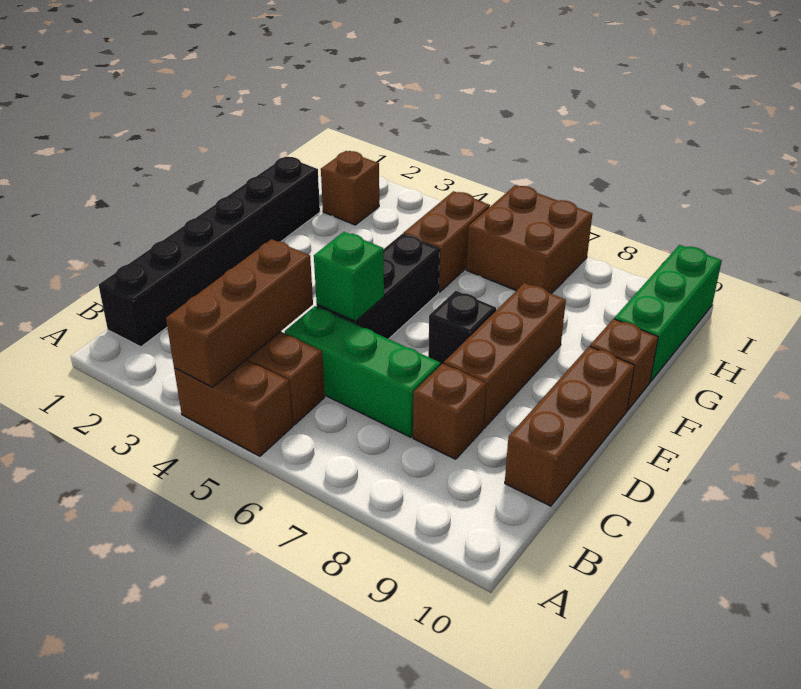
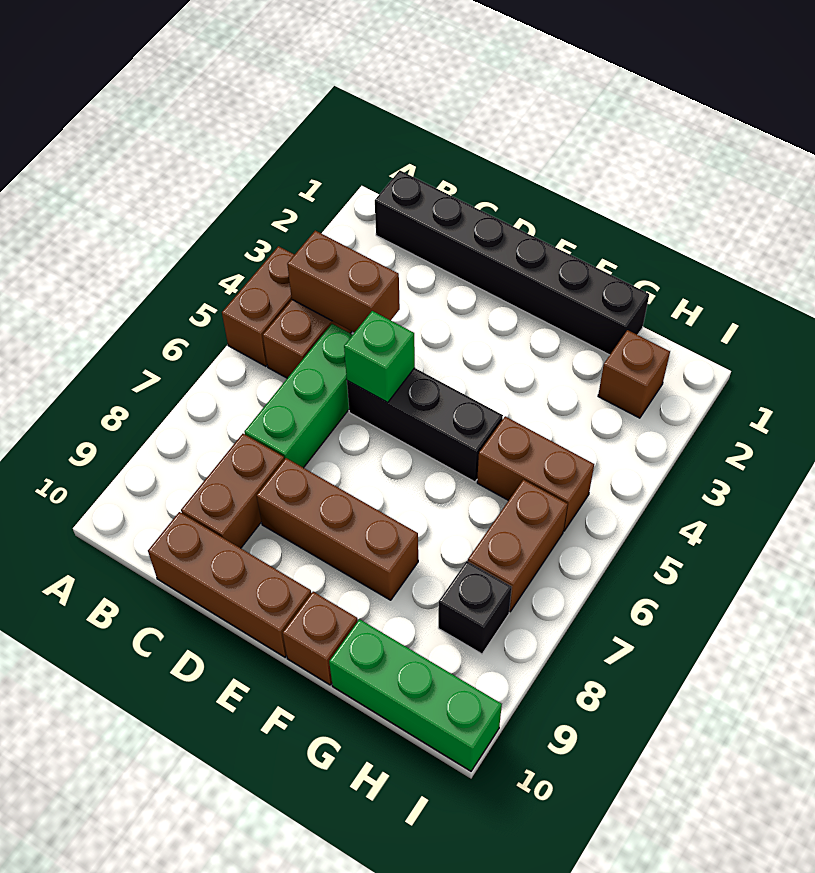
brown brick A4:C4 level 2 -> brown brick B4:C4 level 2
brown brick C8 level 1 -> brown brick C8:C9 level 1
black brick E7 level 1 -> black brick H8 level 1
brown brick H6:I7 level 1 -> brown brick H6:H7 level 1

